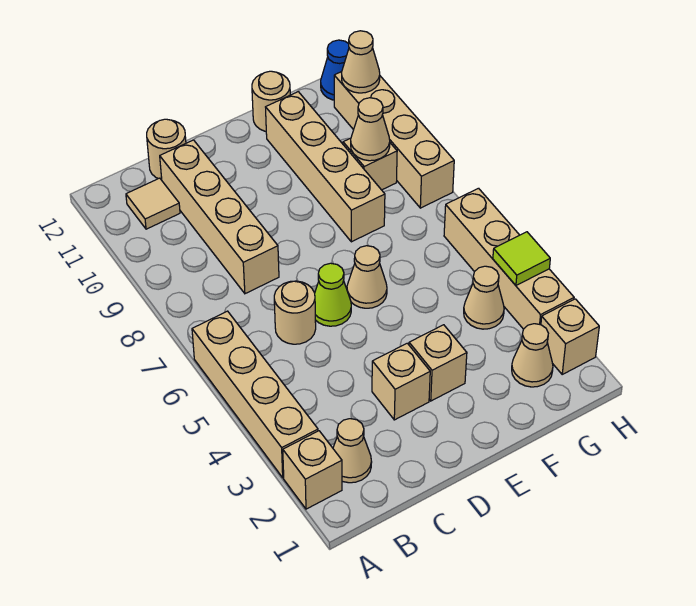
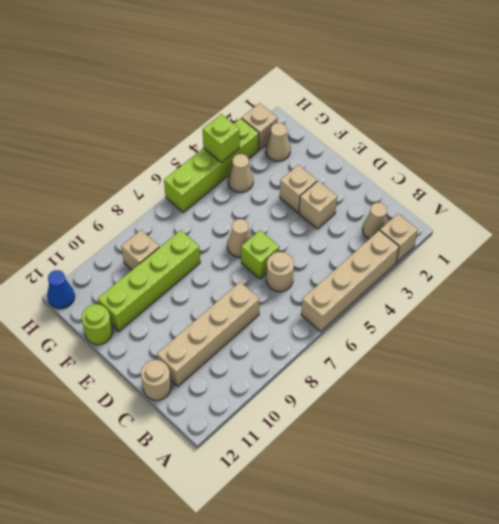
tan tile B11 level 1 -> none
lime cone D6 level 1 -> lime brick D6 level 1
tan brick F8:F11 level 1 -> lime brick F8:F11 level 1
tan round brick F12 level 1 -> lime round brick F12 level 1
tan cone G9 level 2 -> none
tan brick H3:H6 level 1 -> lime brick H3:H6 level 1
lime tile H4 level 2 -> lime brick H4 level 2
tan brick H8:H11 level 1 -> none
tan cone H11 level 2 -> none

